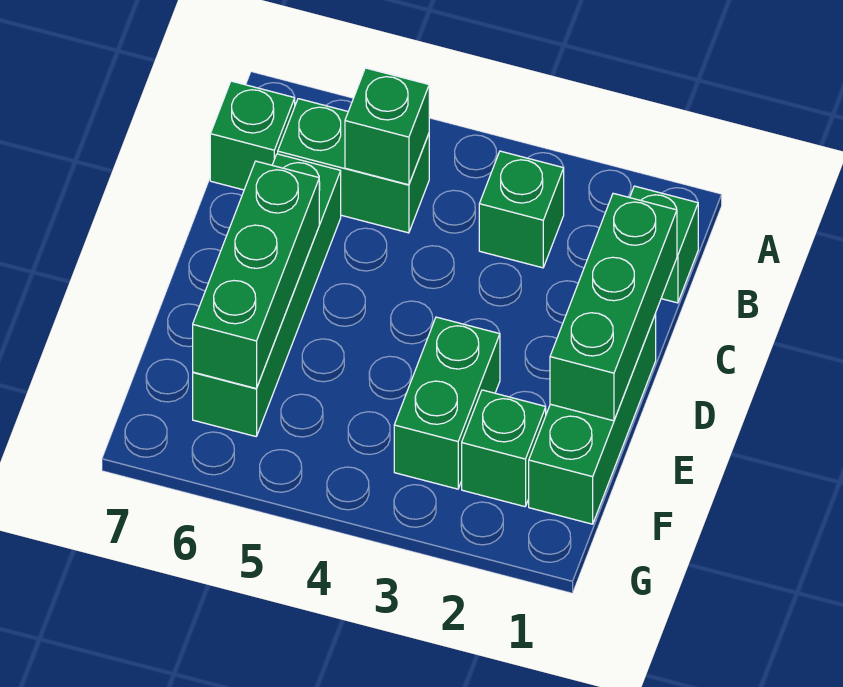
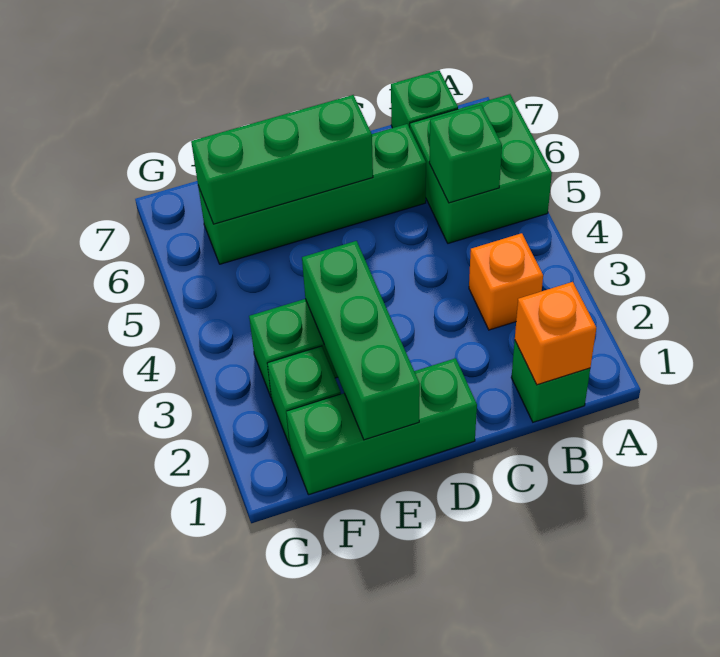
none -> orange brick B1 level 2
green brick B3 level 1 -> orange brick B3 level 1
green brick B5:B6 level 1 -> green brick A5:B6 level 1
green brick C1:E1 level 2 -> green brick E1:E3 level 2

